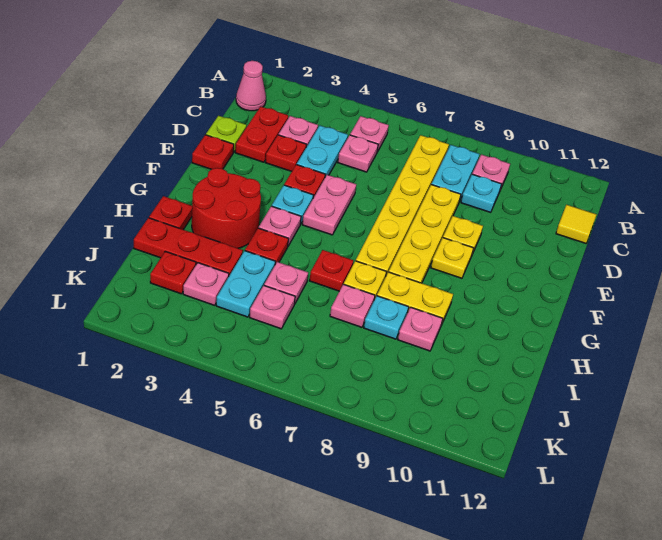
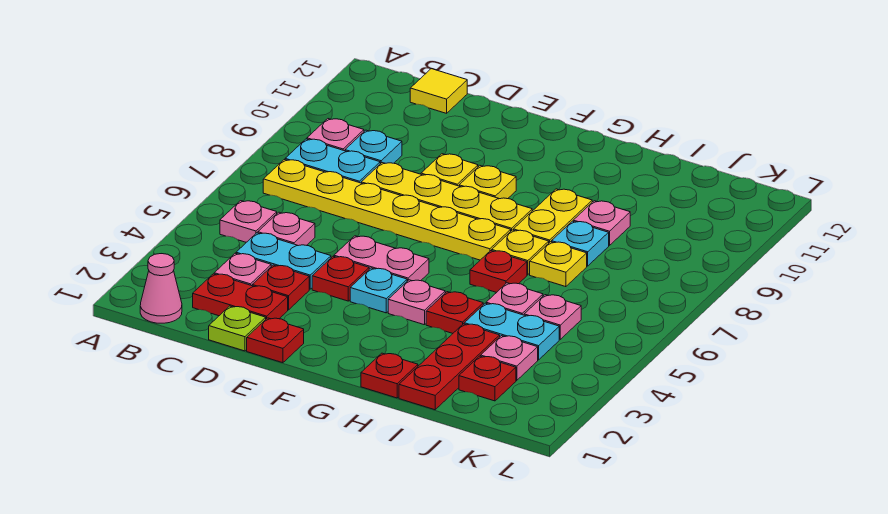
red round brick G2:H3 level 1 -> none
pink plate I7 level 1 -> yellow plate I7 level 1

